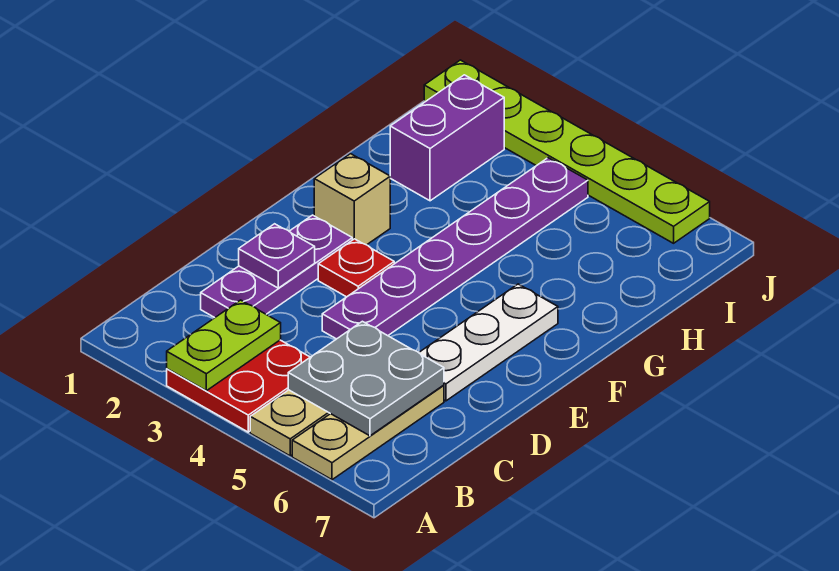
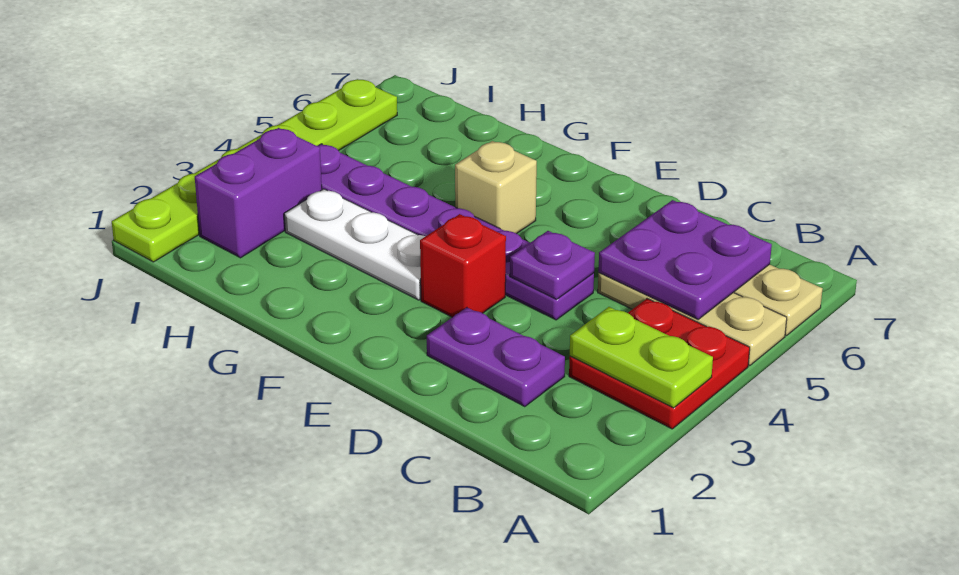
grey plate B5:C6 level 2 -> purple plate B5:C6 level 2
purple plate C2:E2 level 1 -> purple plate C2:D2 level 1
purple plate D2 level 2 -> purple plate D4 level 2
white plate D6:F6 level 1 -> white plate F3:H3 level 1
red plate E3 level 1 -> red brick E3 level 1
tan brick F2 level 1 -> tan brick F5 level 1
purple brick H2:I2 level 1 -> purple brick I2:I3 level 1

